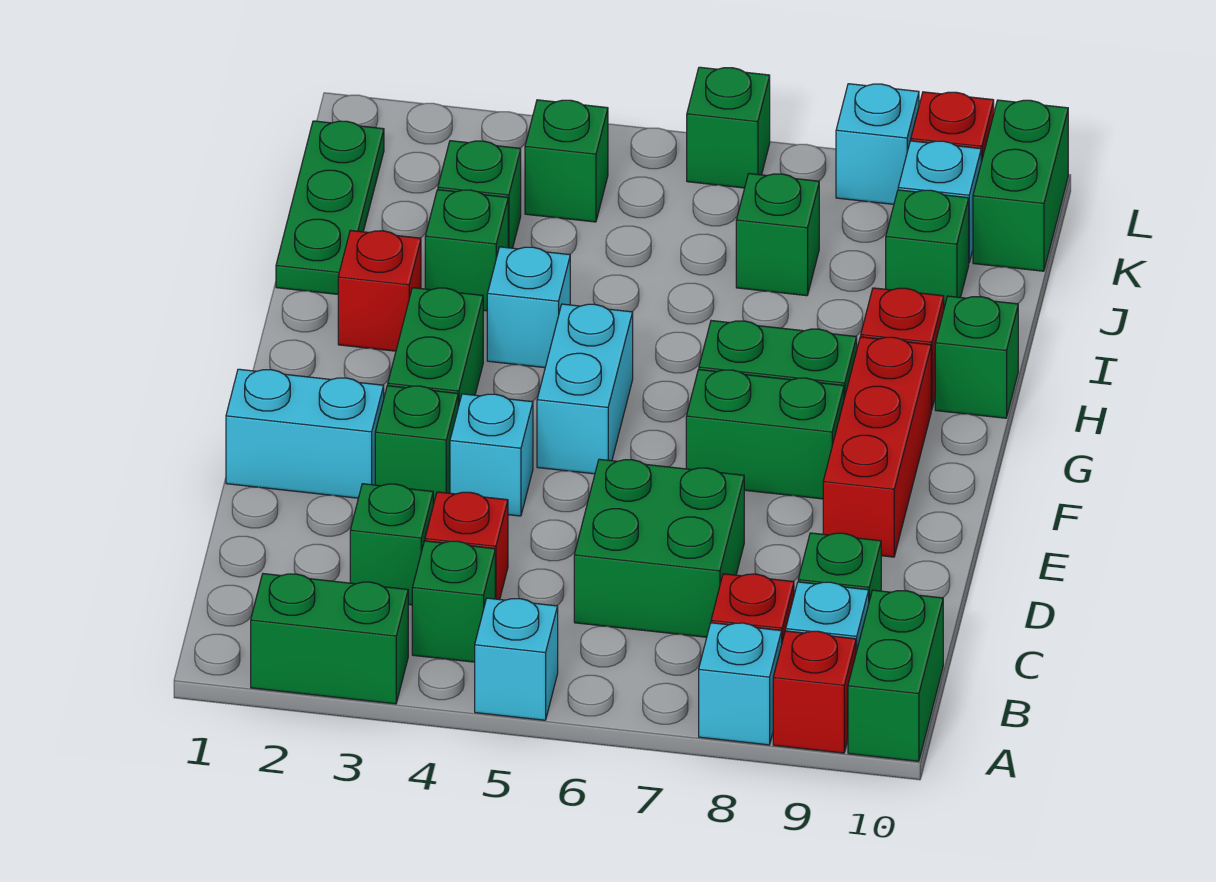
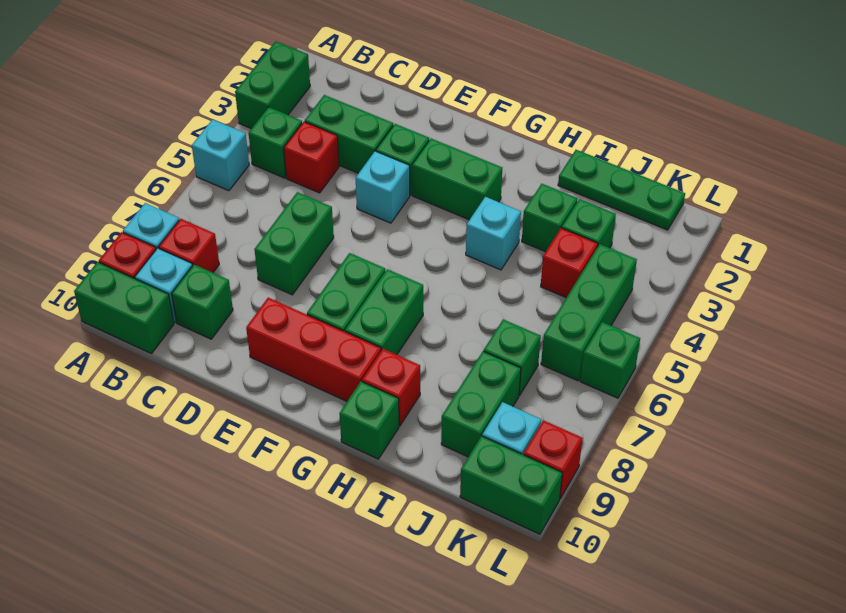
green brick C3 level 1 -> green brick C3:D3 level 1
green brick C6:D7 level 1 -> green brick D6:D7 level 1
cyan brick E1:E2 level 1 -> none
cyan brick F5:G5 level 1 -> none
red brick H2 level 1 -> red brick J4 level 1
green brick J9 level 1 -> green brick J8:J9 level 1
green brick K4 level 1 -> green brick K4:K6 level 1
cyan brick L8 level 1 -> none

